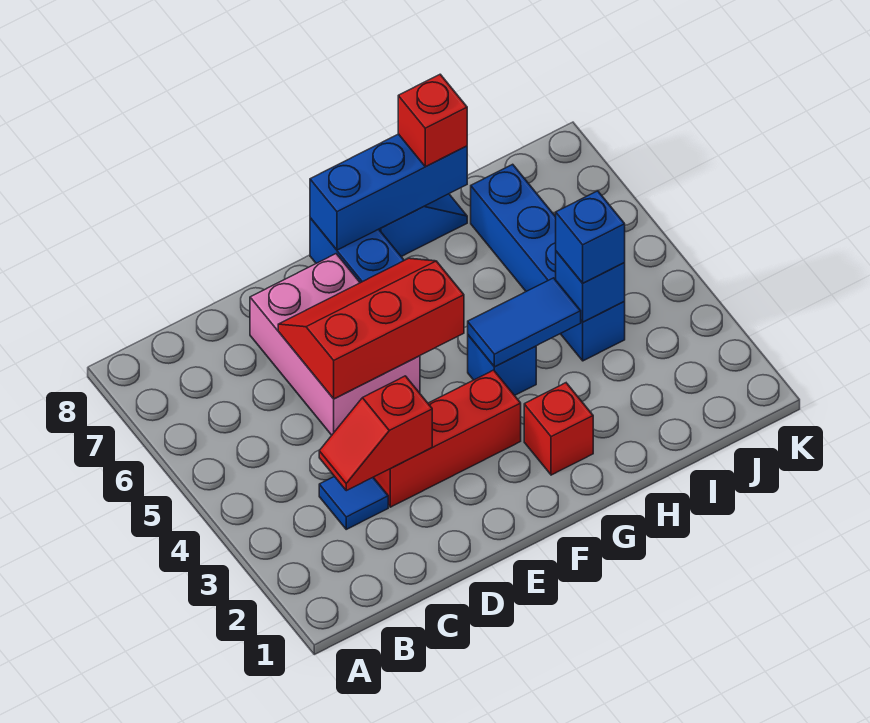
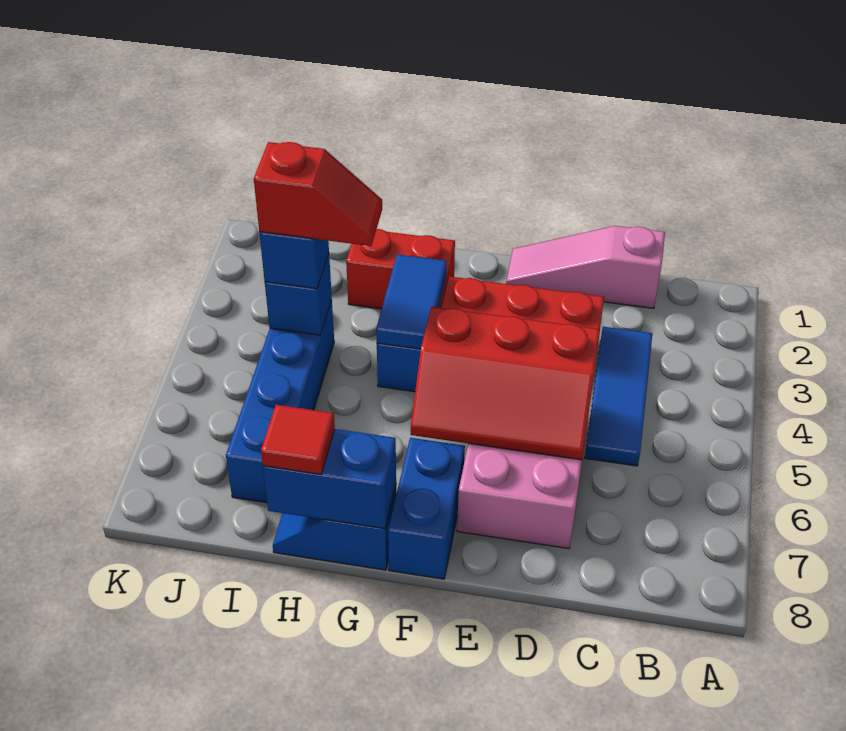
none -> pink slope C1:E1 level 1 top C
blue tile C3 level 1 -> blue tile C3:C5 level 1
red slope C3:D3 level 2 top D -> red slope H4:I4 level 4 top I
blue brick F8:H8 level 2 -> blue brick G8:H8 level 2
red brick G2 level 1 -> red brick G2:H2 level 1
blue tile G4:H4 level 2 -> blue tile G3:G4 level 2
red brick H8 level 3 -> red tile H8 level 3

